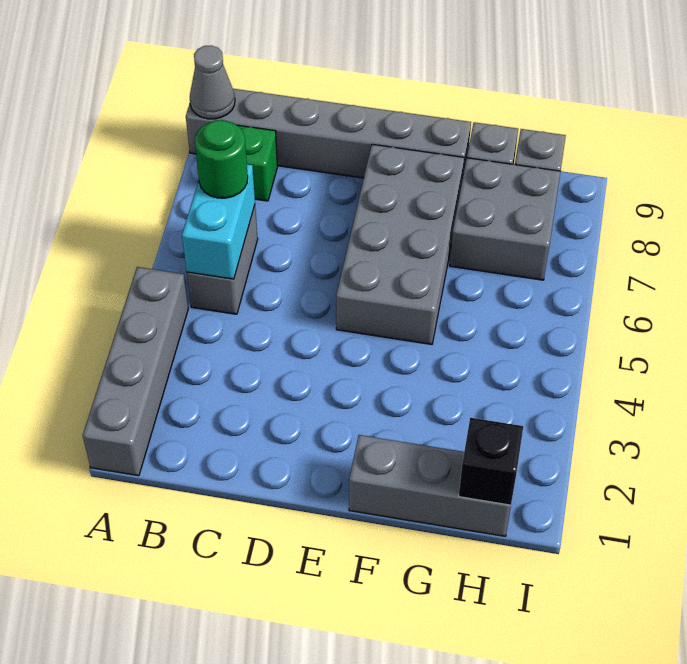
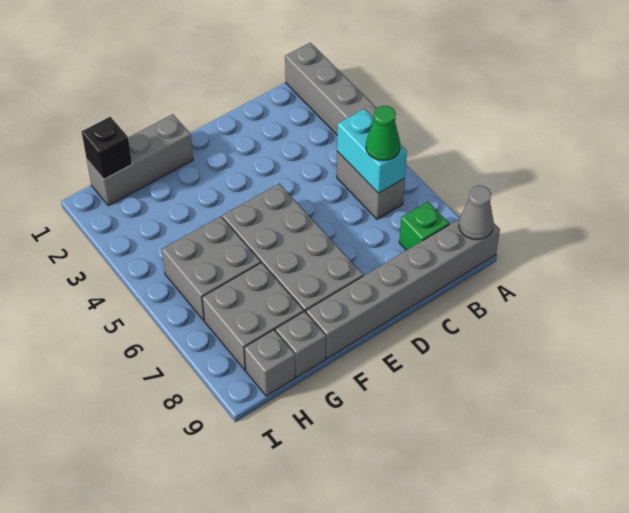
green round brick B6 level 3 -> green cone B6 level 3
none -> grey brick G5:H6 level 1

